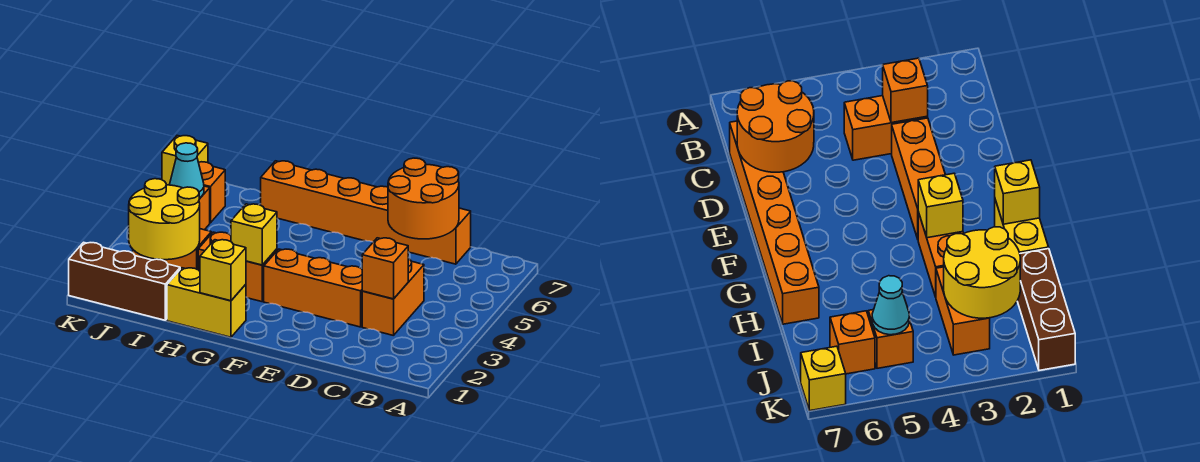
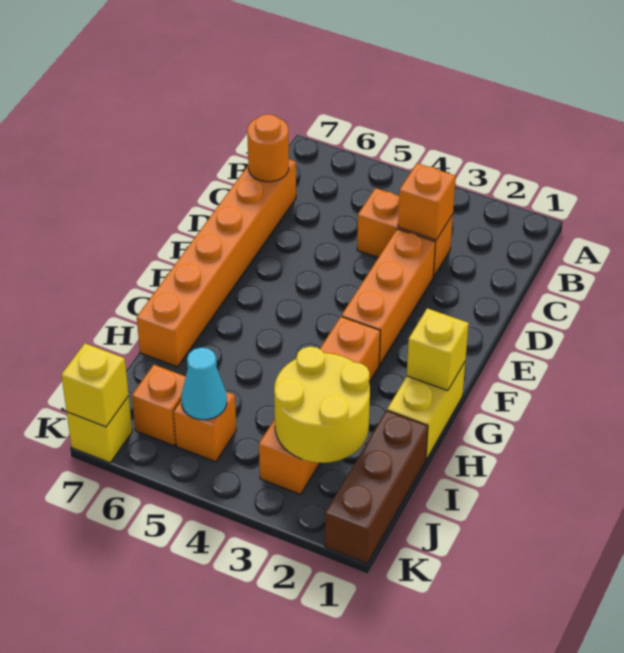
orange round brick C6:D7 level 2 -> orange round brick C7 level 2
yellow brick G3 level 2 -> yellow brick K7 level 2

